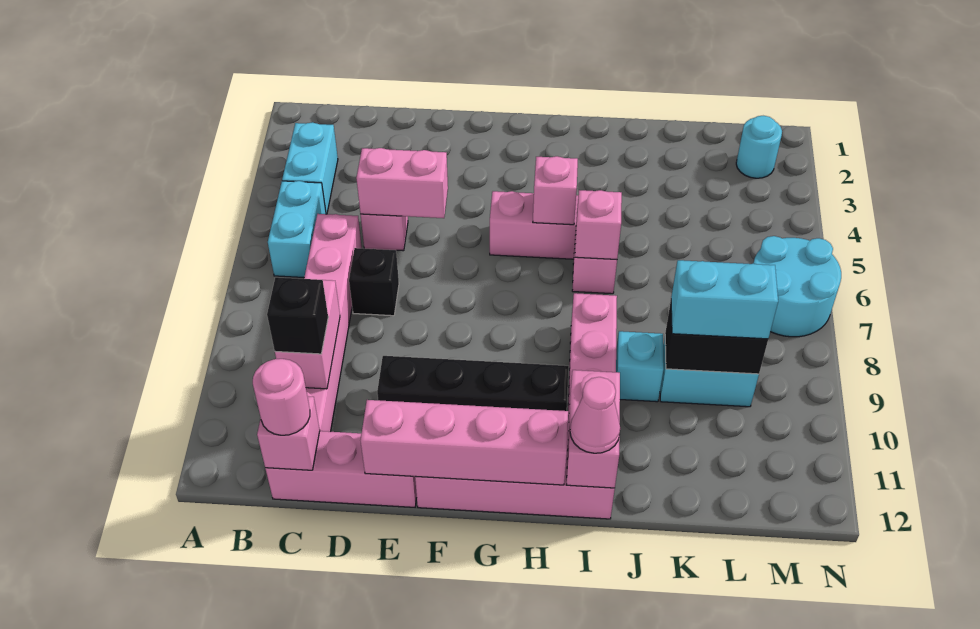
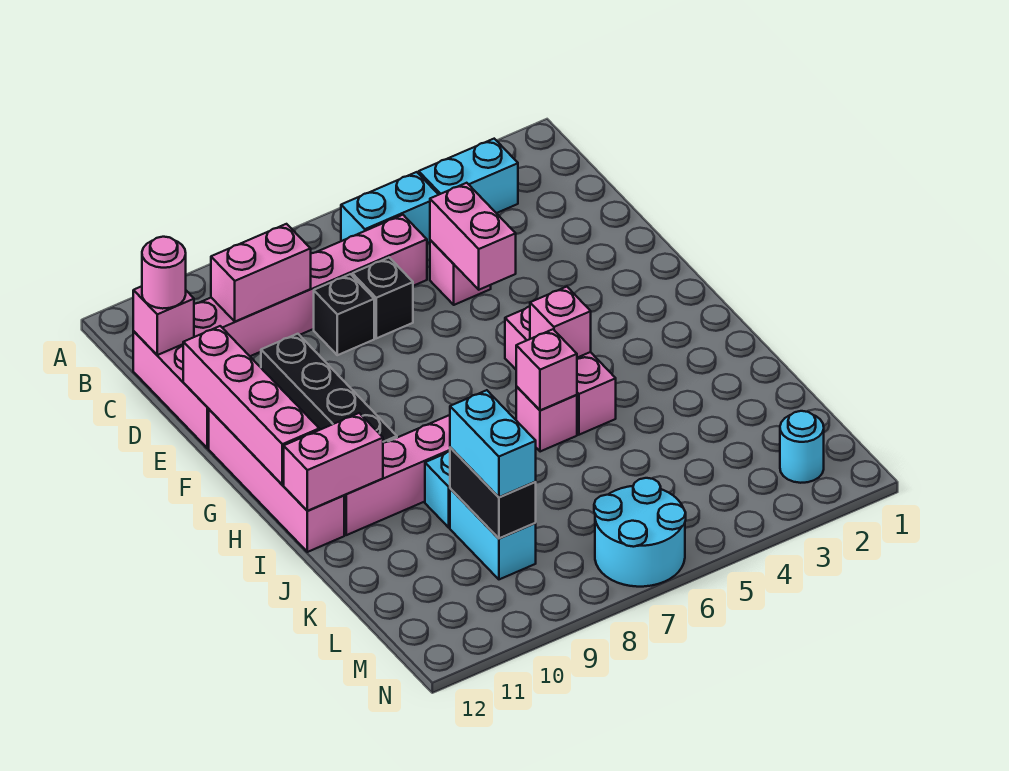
black brick C10 level 3 -> black brick D8 level 1
pink cone I12 level 3 -> none

